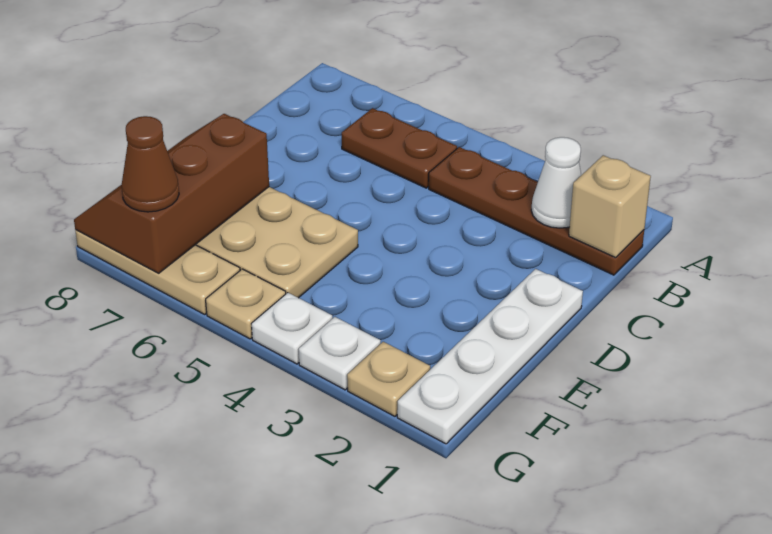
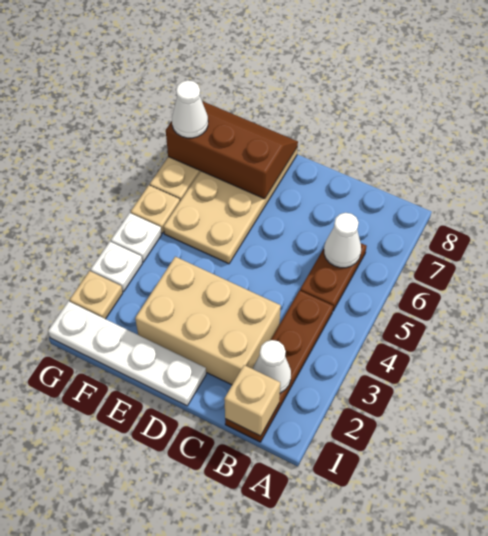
none -> white cone B6 level 2
none -> tan brick C2:E3 level 1
brown cone G7 level 3 -> white cone G7 level 3

